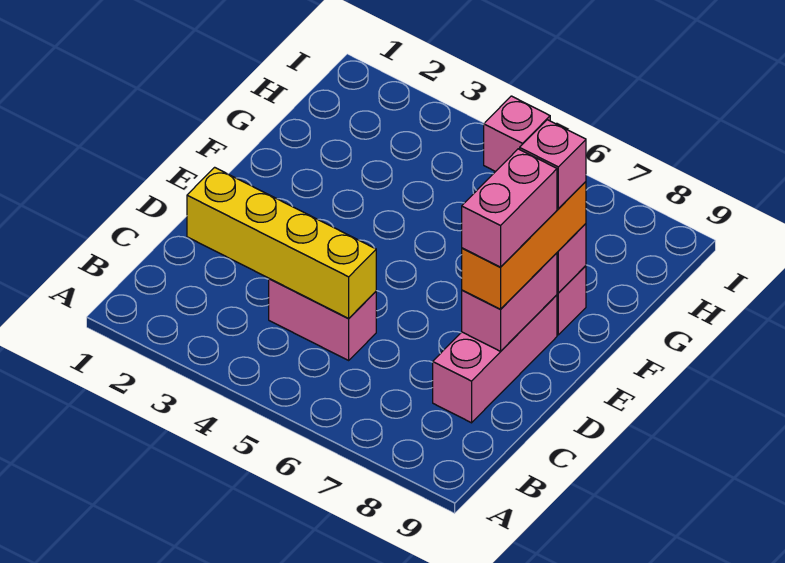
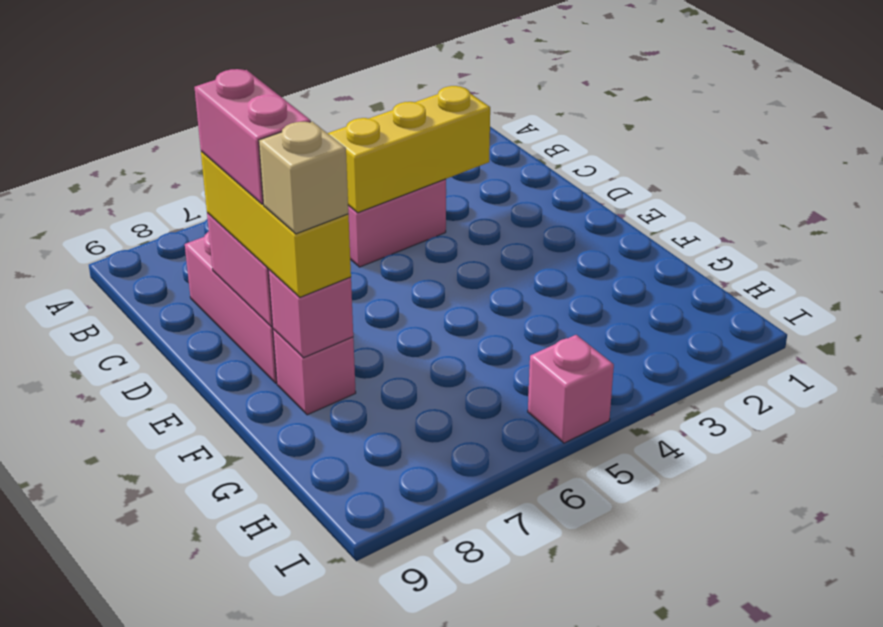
yellow brick C2:C5 level 2 -> yellow brick C3:C5 level 2
orange brick D8:F8 level 3 -> yellow brick D8:F8 level 3
pink brick F8 level 4 -> tan brick F8 level 4

